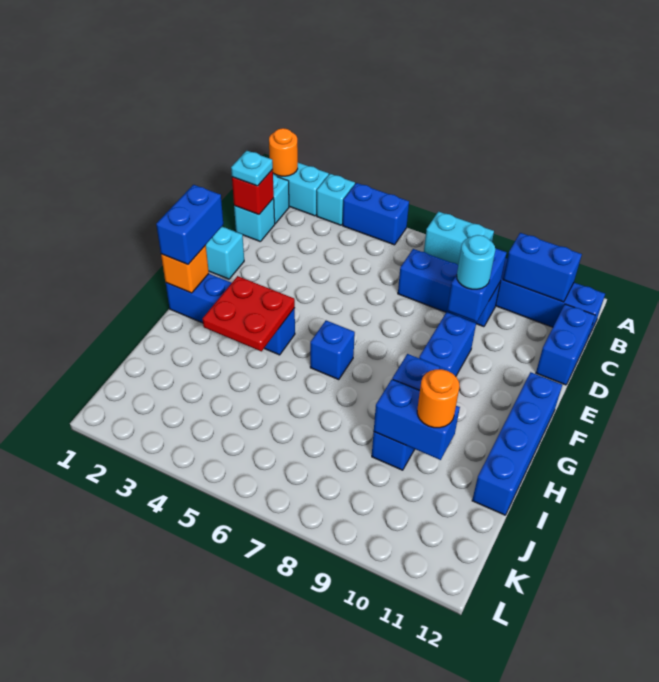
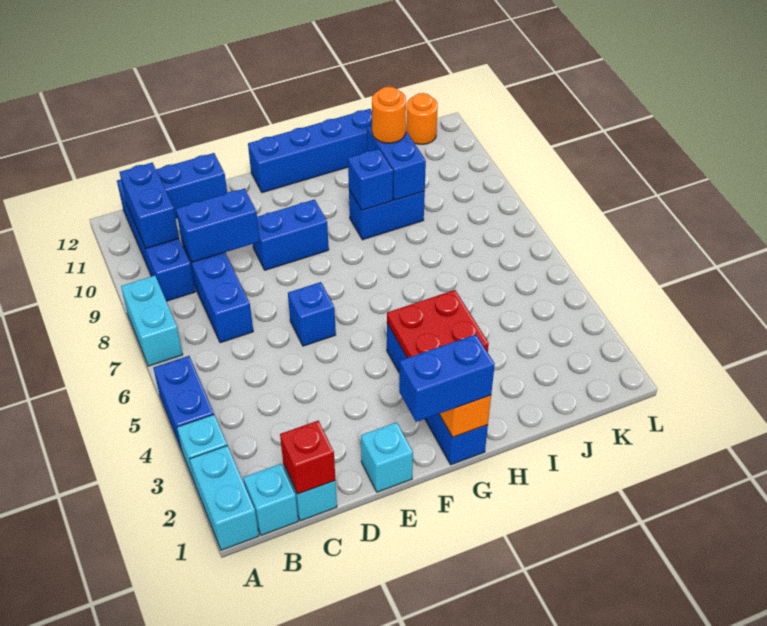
orange round brick A1 level 2 -> orange round brick K12 level 1
cyan plate C1 level 3 -> none
cyan round brick D9 level 3 -> none
blue brick G6 level 1 -> blue brick E6 level 1

